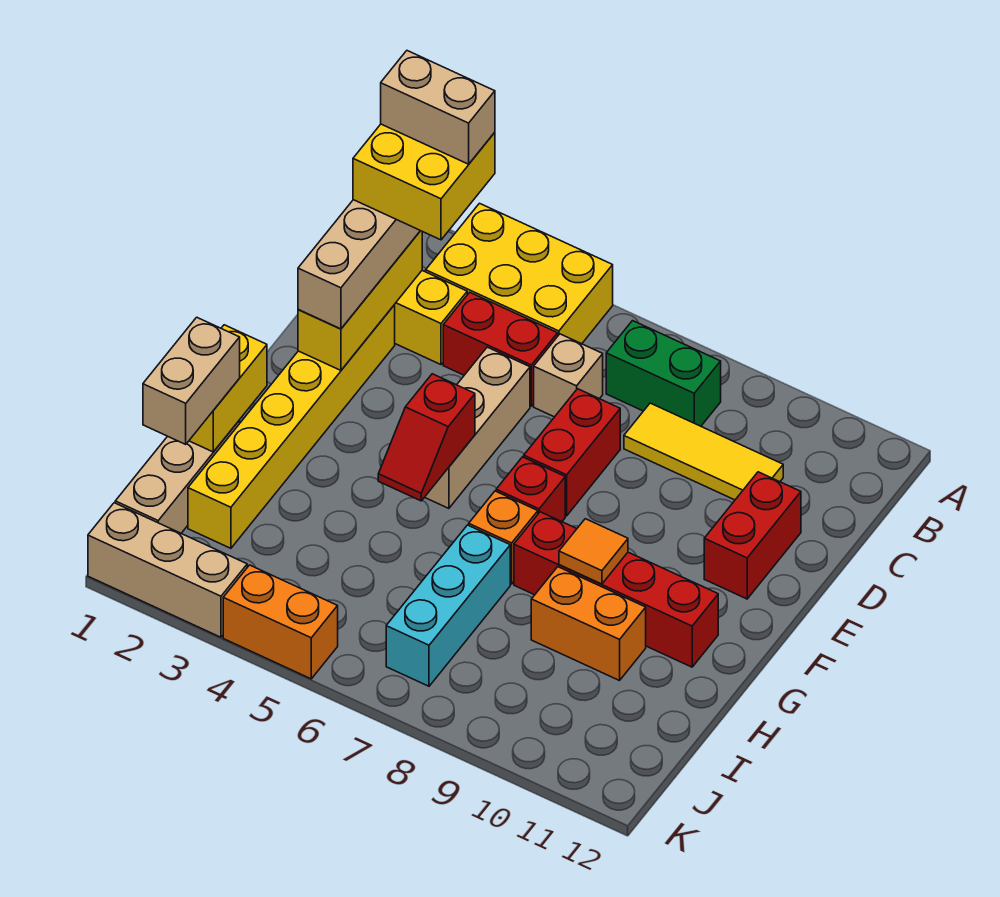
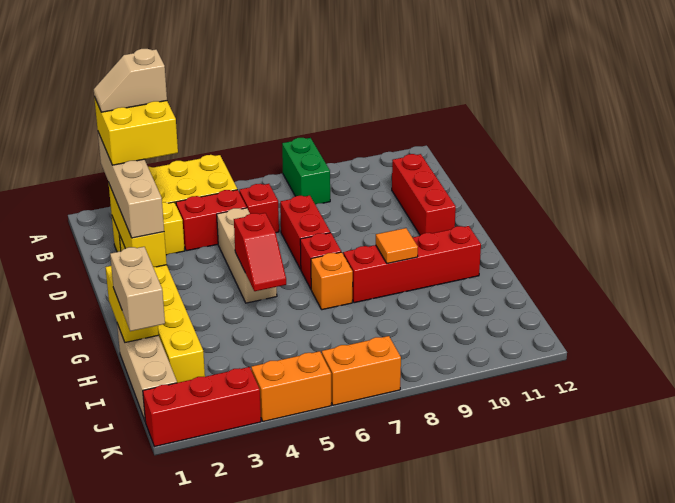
tan brick B2:B3 level 5 -> tan slope B2:B3 level 5 top 3
green brick B7:B8 level 1 -> green brick A8:B8 level 1
tan brick C6 level 1 -> red brick C6 level 1
yellow tile C8:C10 level 1 -> none
red brick D11:E11 level 1 -> red brick C11:E11 level 1
cyan brick H7:J7 level 1 -> none
orange brick H9:H10 level 1 -> orange brick K6:K7 level 1
tan brick K1:K3 level 1 -> red brick K1:K3 level 1

